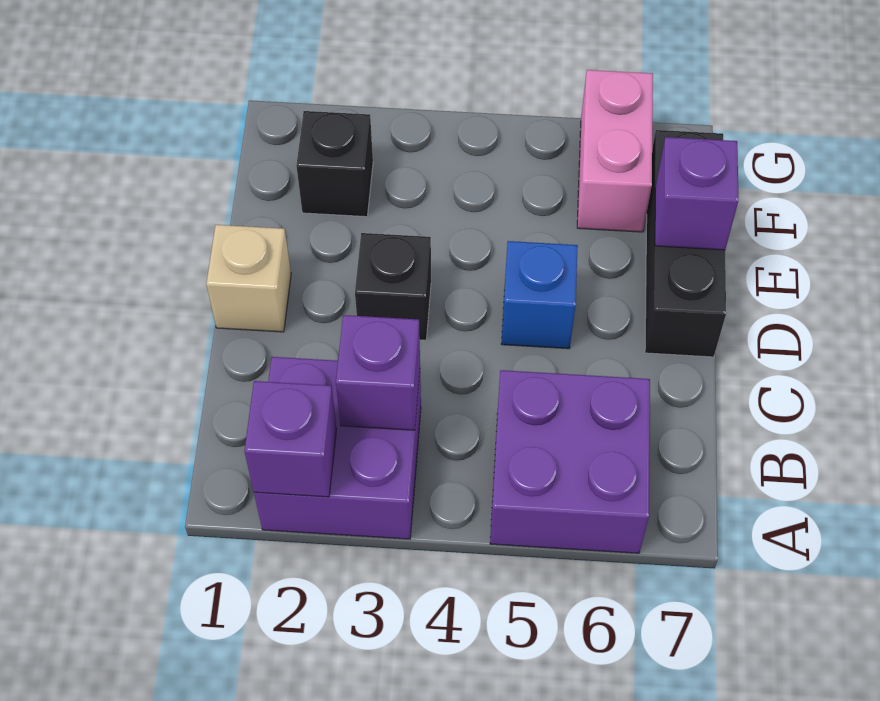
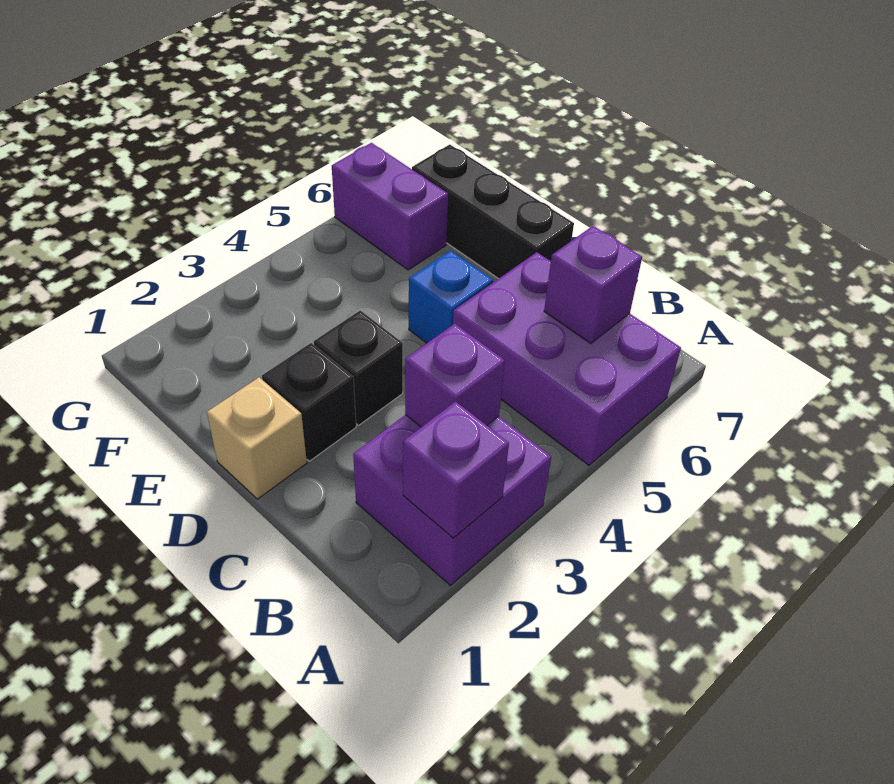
purple brick A5:B6 level 1 -> purple brick A5:C6 level 1
purple brick E7 level 2 -> purple brick B6 level 2
black brick F2 level 1 -> black brick D2 level 1
pink brick F6:G6 level 1 -> purple brick F6:G6 level 1

